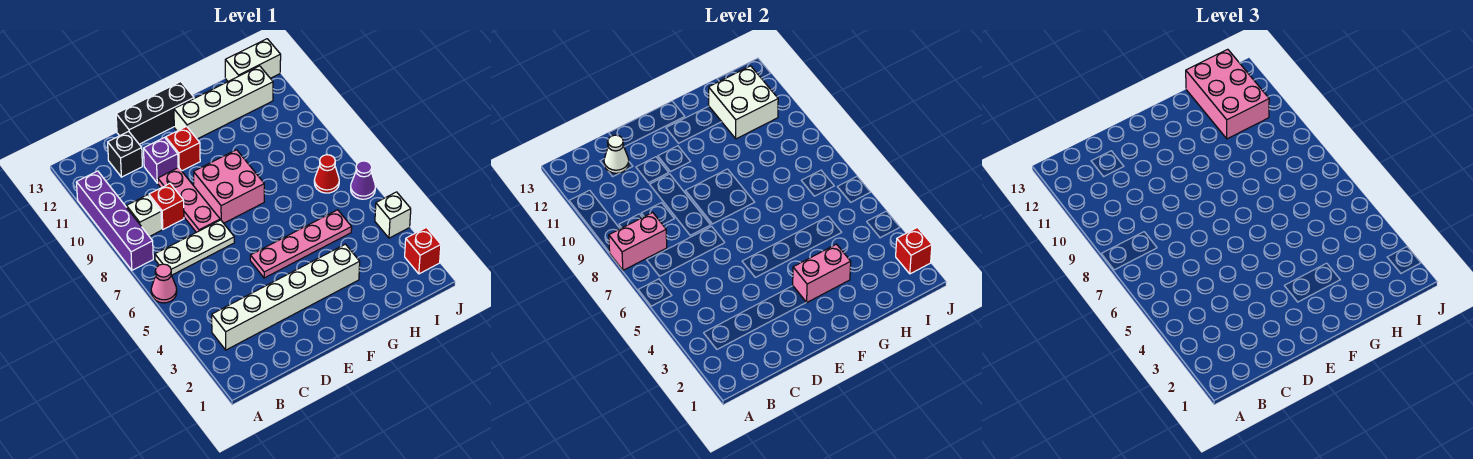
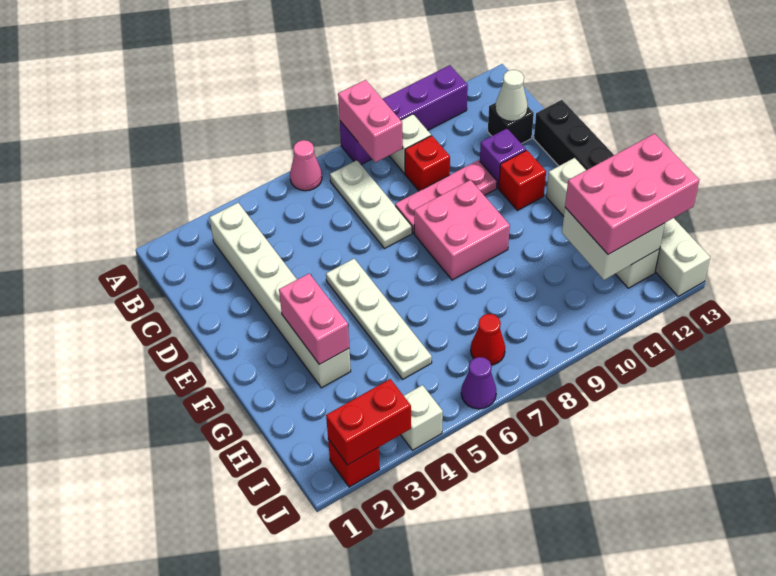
pink plate E5:H5 level 1 -> white plate E5:H5 level 1
red brick J2 level 2 -> red brick J2:J3 level 2

